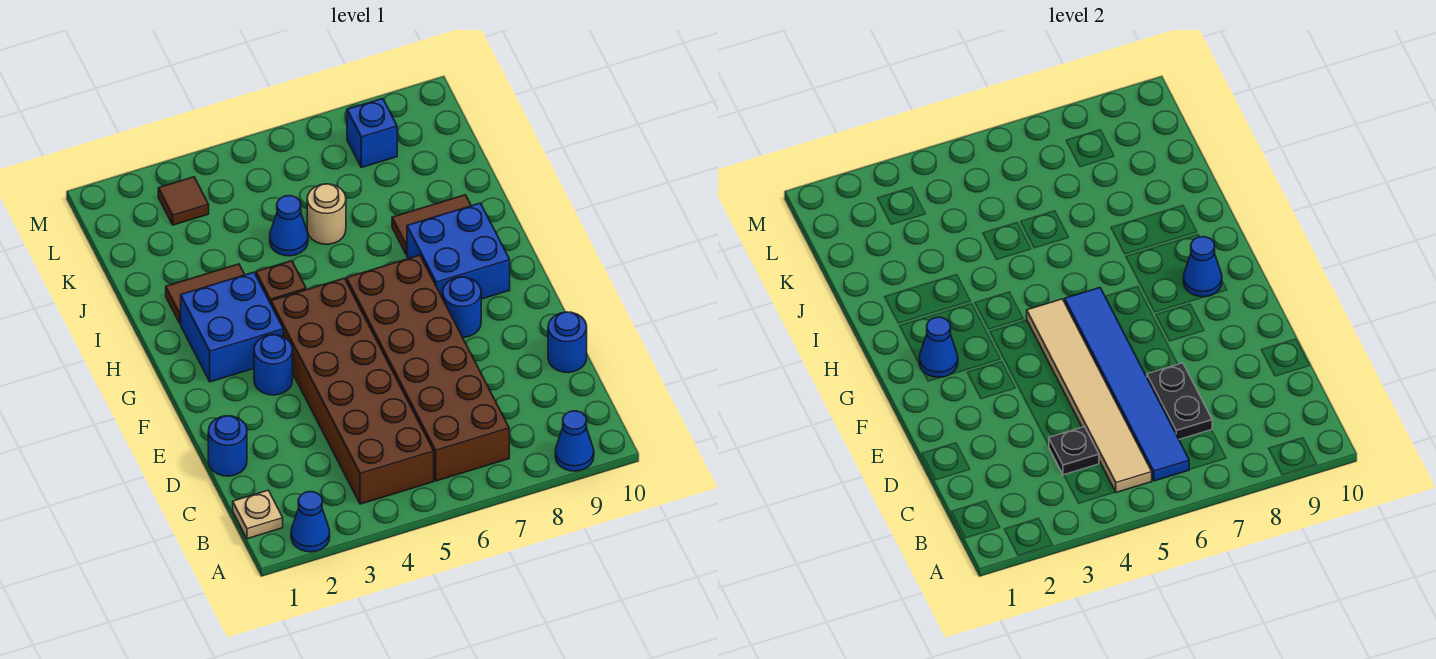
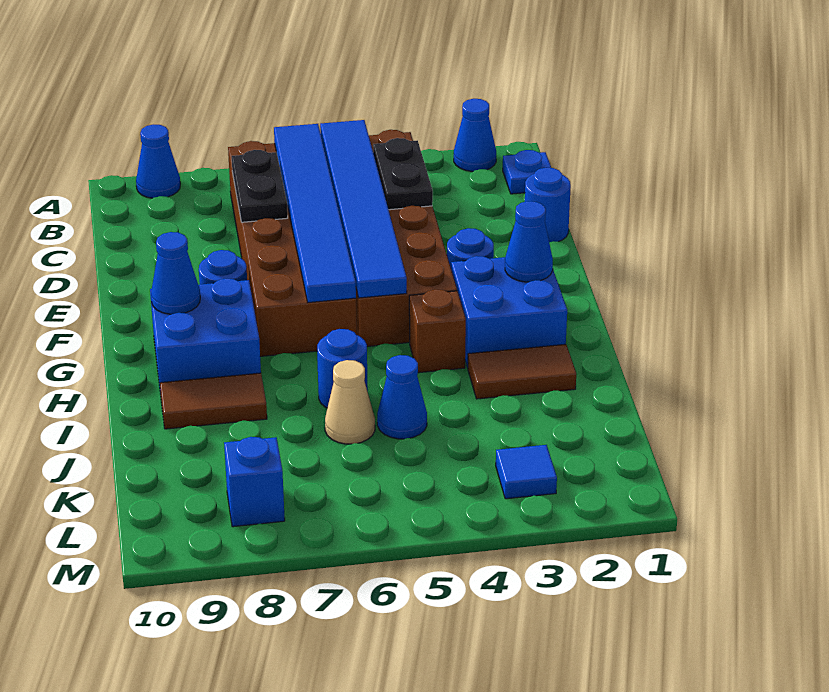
tan plate B1 level 1 -> blue plate B1 level 1
tan tile B5:G5 level 2 -> blue tile B5:G5 level 2
black plate C4 level 2 -> black plate C4:D4 level 2
blue round brick D10 level 1 -> blue round brick I6 level 1
tan round brick J6 level 1 -> tan cone J6 level 1
brown tile L3 level 1 -> blue tile L3 level 1

